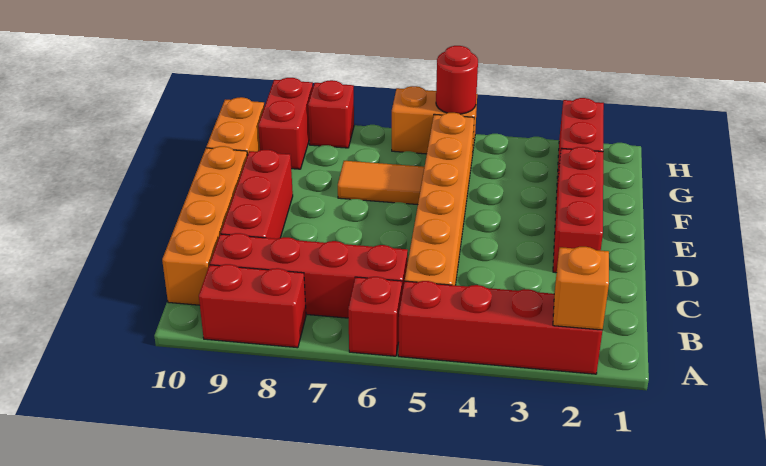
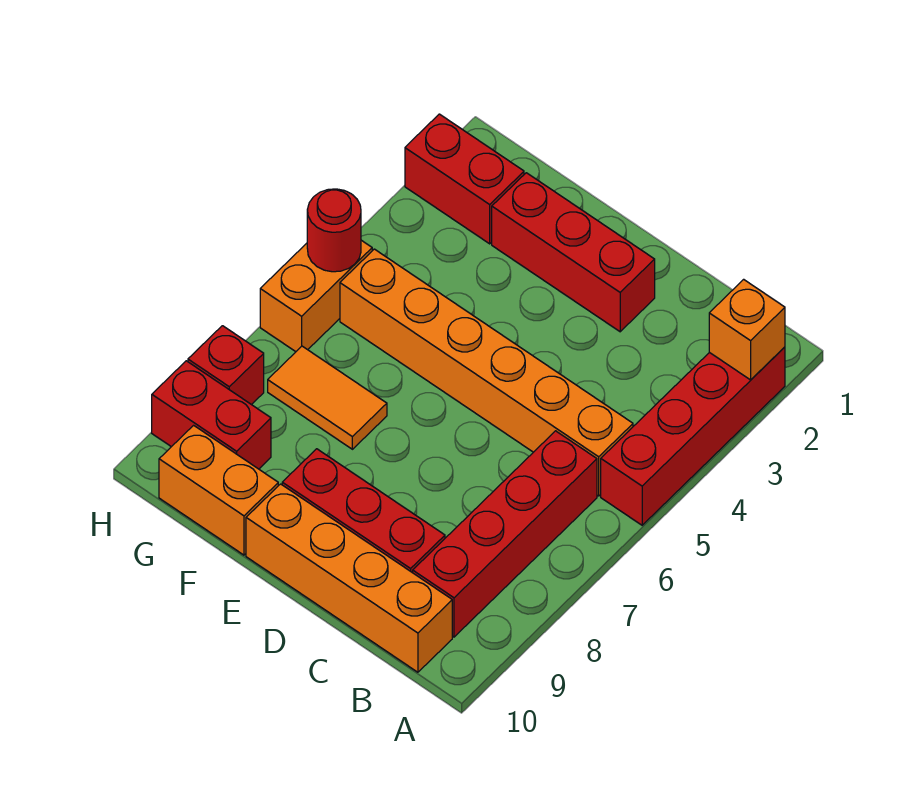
red brick A6 level 1 -> none
red brick A8:A9 level 1 -> none
orange tile F6:F7 level 1 -> orange tile F7:G7 level 1

